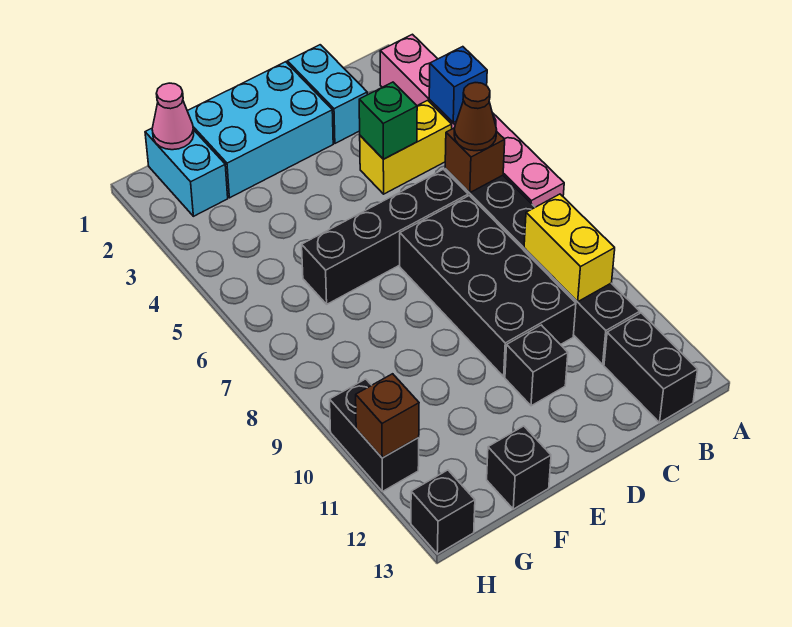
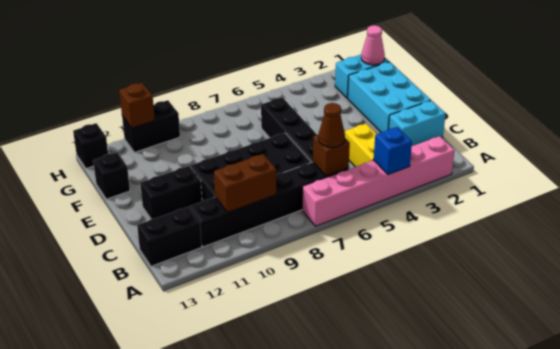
yellow brick B9:B10 level 2 -> brown brick B9:B10 level 2
green brick C4 level 2 -> none
black brick D11 level 1 -> black brick D11:D12 level 1

